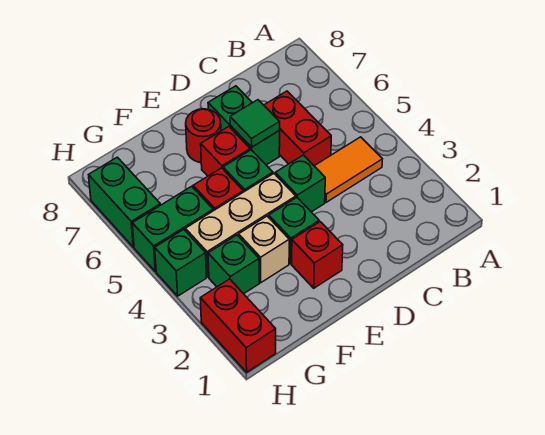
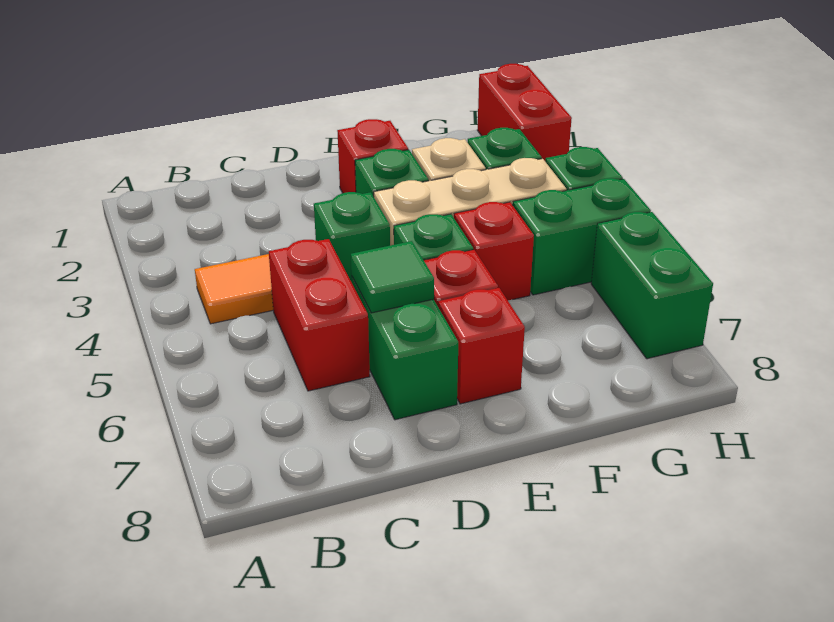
red round brick E7 level 1 -> red brick E7 level 1

